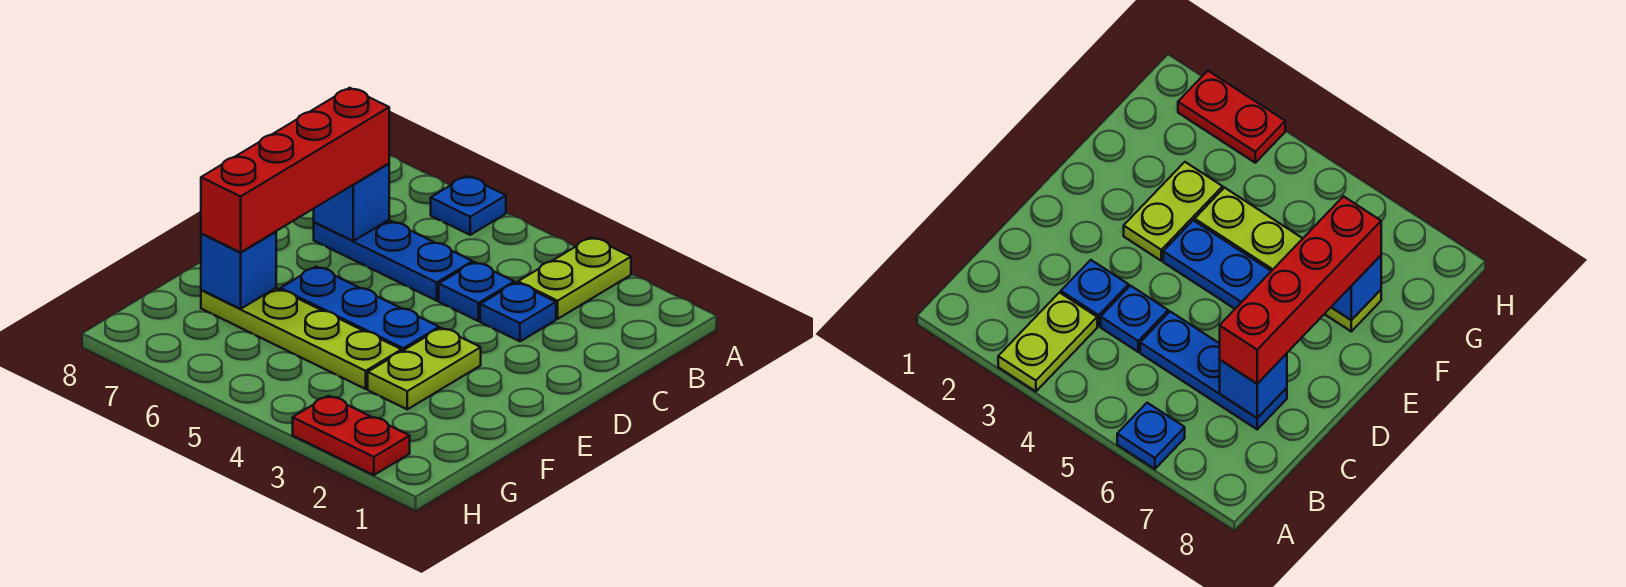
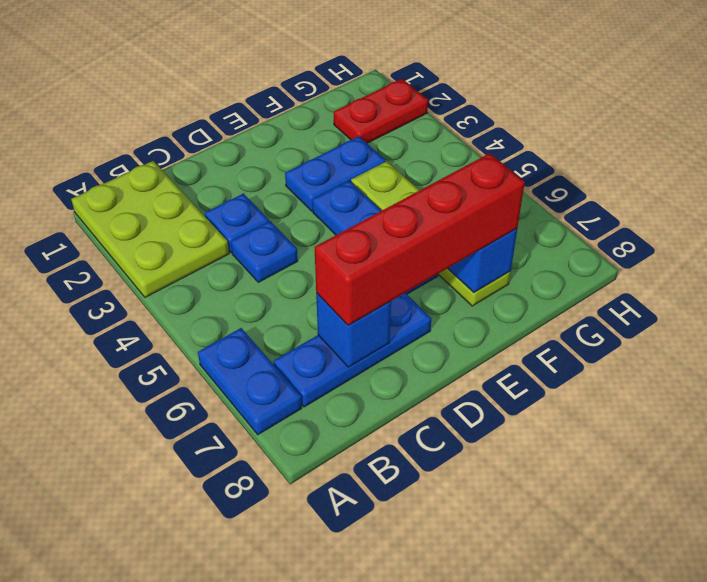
lime plate A3:B3 level 1 -> lime plate A1:B3 level 1
blue plate A6 level 1 -> blue plate A6:A7 level 1
blue plate C5:C7 level 1 -> blue plate B7:D7 level 1
lime plate E3:F3 level 1 -> blue plate E3:F3 level 1
red plate H2:H3 level 1 -> red plate G2:H2 level 1

